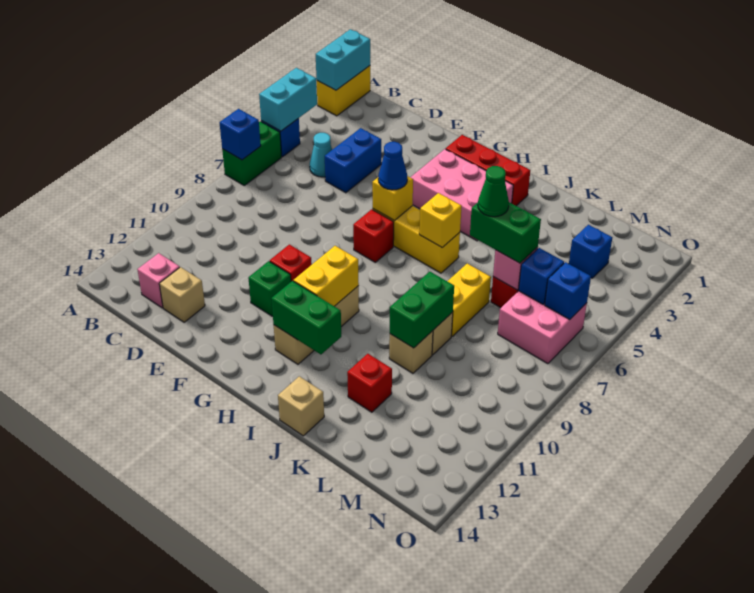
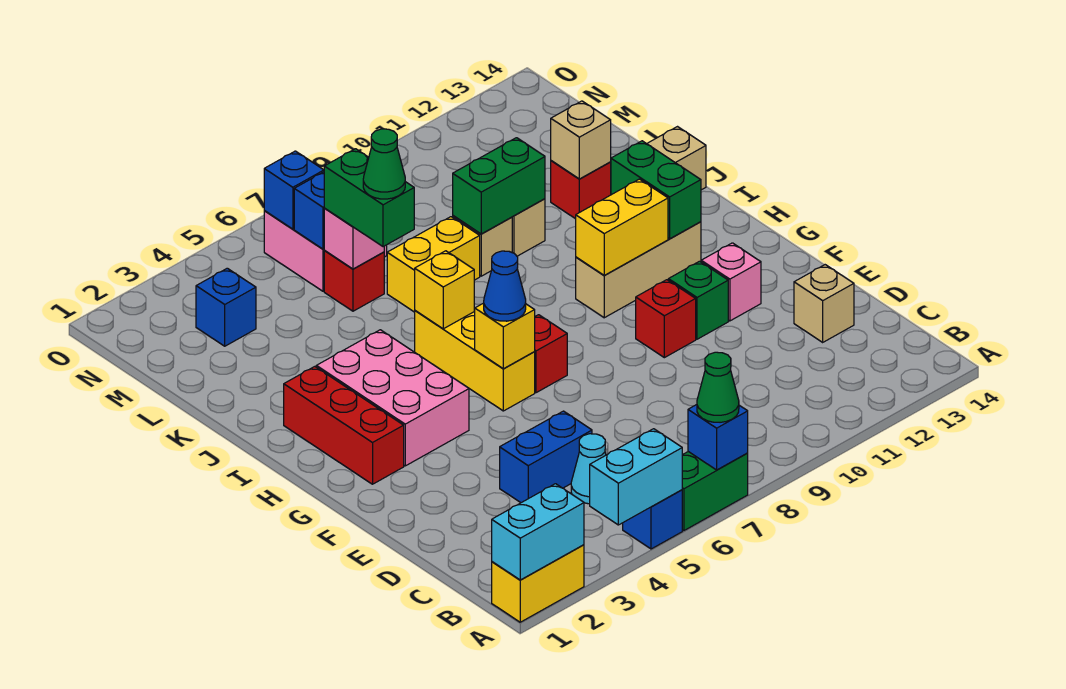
none -> green cone A7 level 3
pink brick C13 level 1 -> pink brick F12 level 1
none -> tan brick K12 level 2

